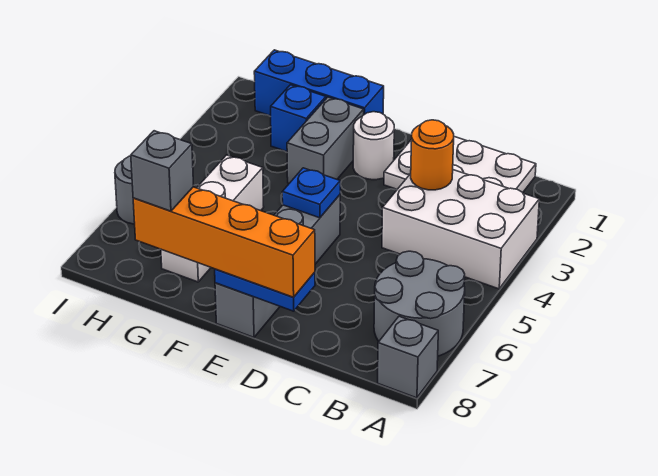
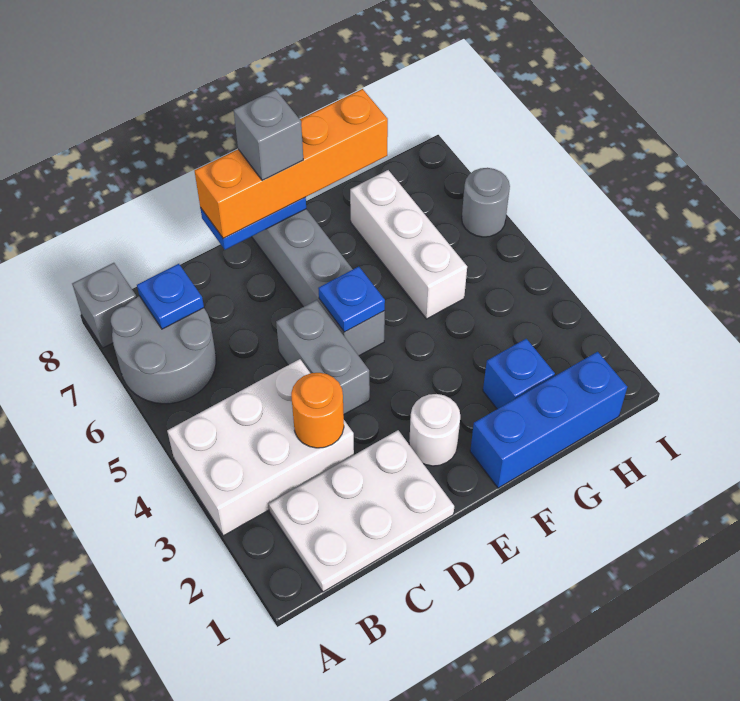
none -> blue plate B7 level 2
grey brick F2:F3 level 1 -> grey brick D4:D5 level 1
grey brick G8 level 4 -> grey brick E8 level 4

